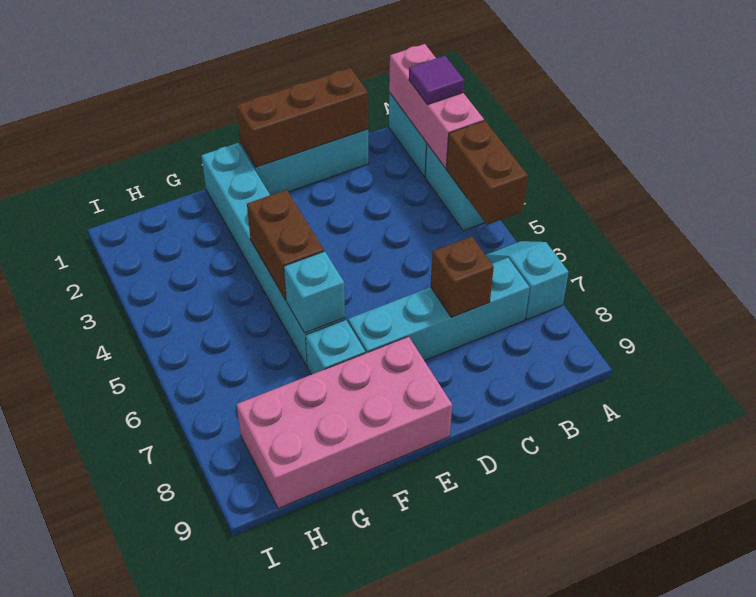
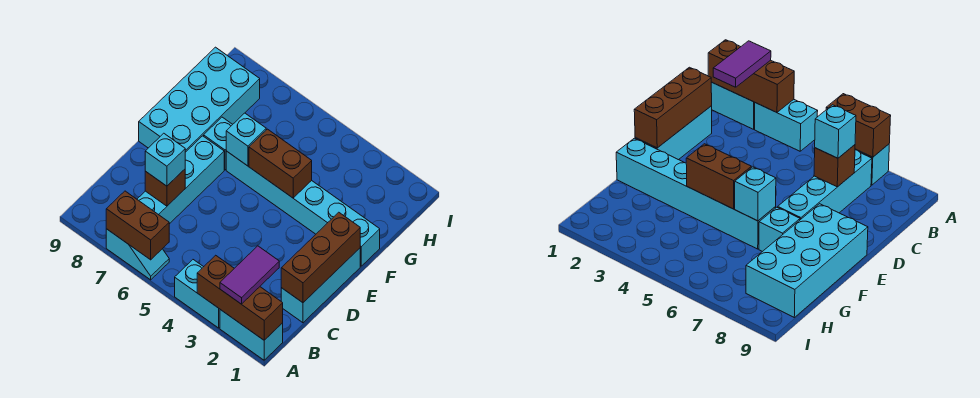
pink brick A1:A3 level 2 -> brown brick A1:A3 level 2
purple tile A2 level 3 -> purple tile A2:B2 level 3
brown brick A4:A5 level 2 -> brown brick A6:A7 level 2
none -> cyan brick C7 level 3
pink brick E8:H9 level 1 -> cyan brick E8:H9 level 1

